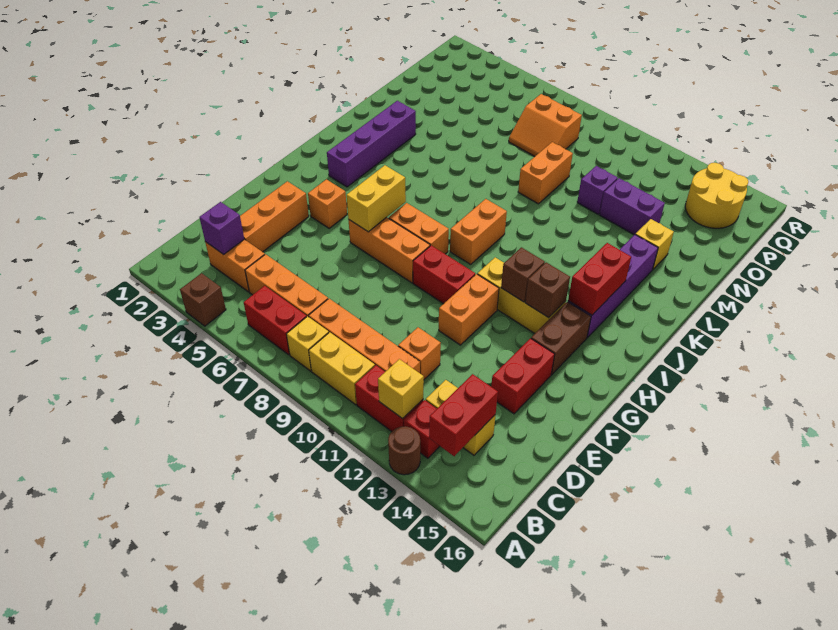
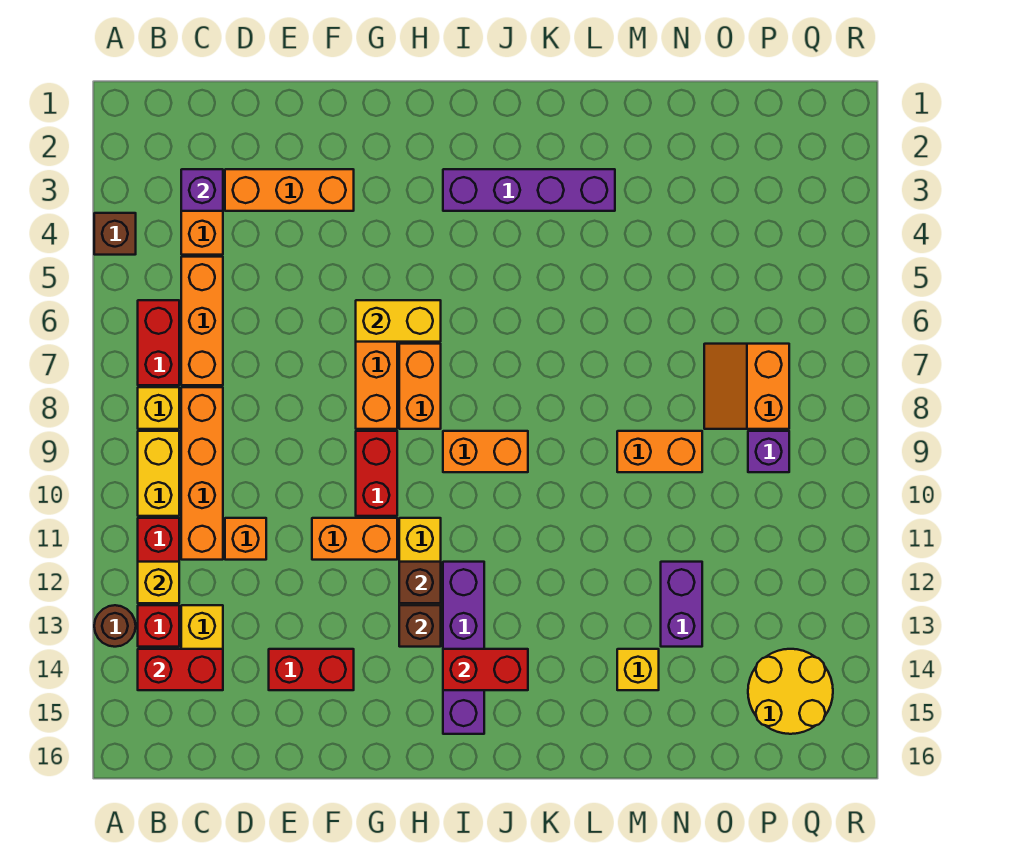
orange brick G4 level 1 -> none
brown brick G14:H14 level 1 -> none
purple brick I14:L14 level 1 -> purple brick I12:I15 level 1
purple brick N11 level 1 -> purple brick P9 level 1

